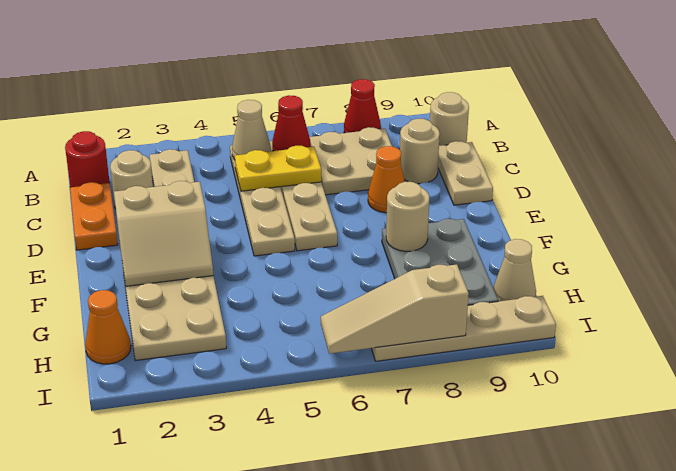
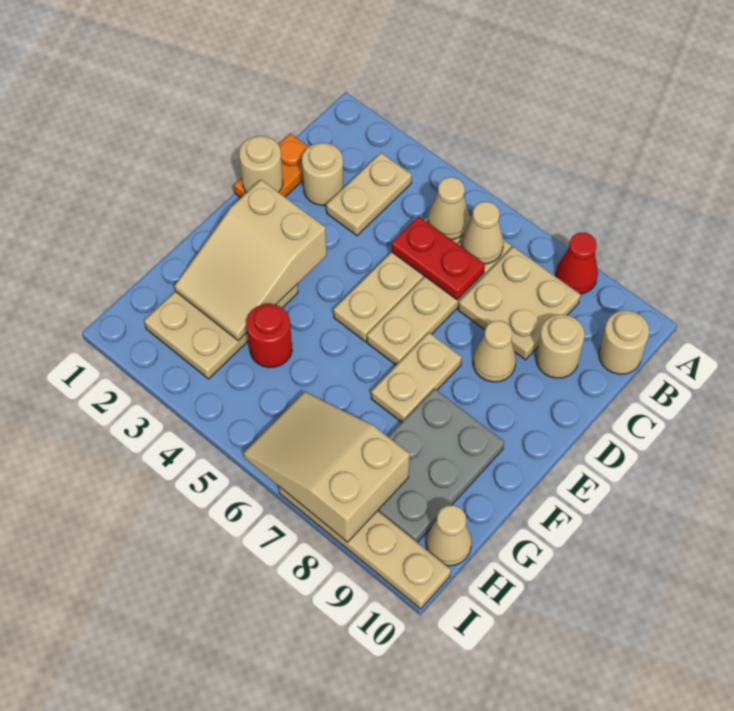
red round brick B1 level 1 -> red round brick G4 level 1
red cone B6 level 2 -> tan cone B6 level 2
yellow plate C5:C6 level 2 -> red plate C5:C6 level 2
tan plate C10:D10 level 1 -> tan plate E7:F7 level 1
orange cone D8 level 1 -> tan cone D8 level 1
tan slope E2:F3 level 2 top E -> tan slope E2:G3 level 2 top E
tan round brick F8 level 2 -> tan round brick D1 level 2
orange cone H1 level 1 -> none
tan slope I6:I8 level 2 top 8 -> tan slope H6:I8 level 2 top 8

